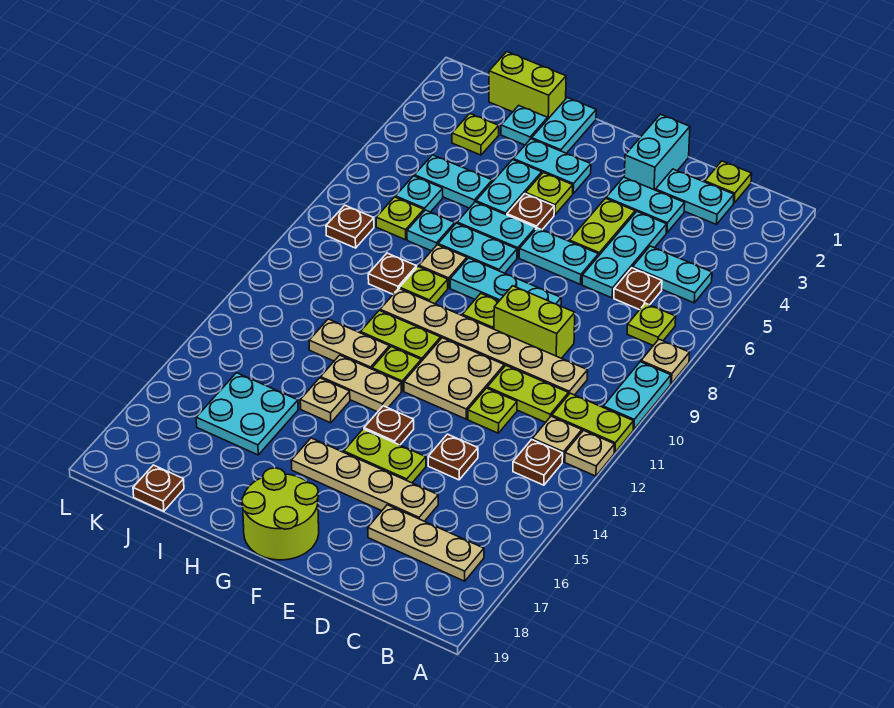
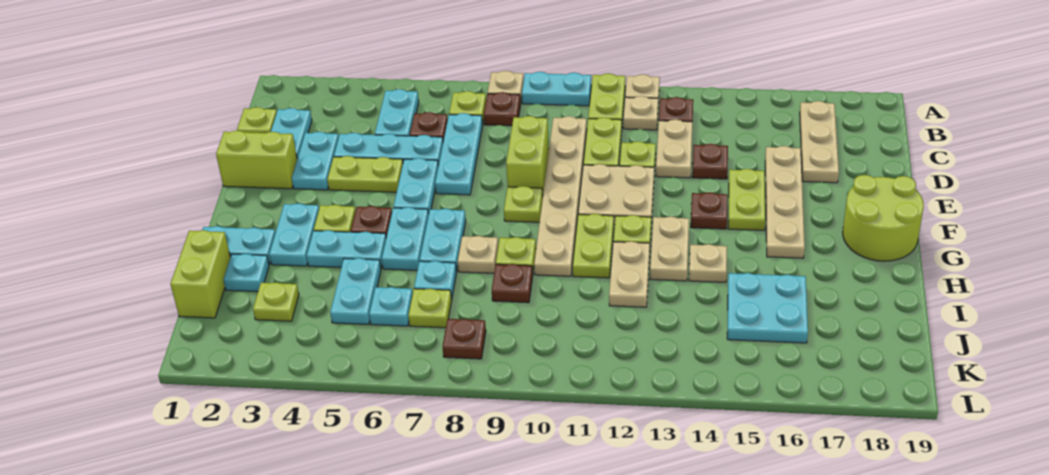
none -> tan plate C13:D13 level 1
cyan brick E1:E2 level 1 -> lime brick E1:E2 level 1
cyan plate E8:G8 level 1 -> cyan plate C7:E7 level 1
brown plate J19 level 1 -> brown plate B8 level 1

